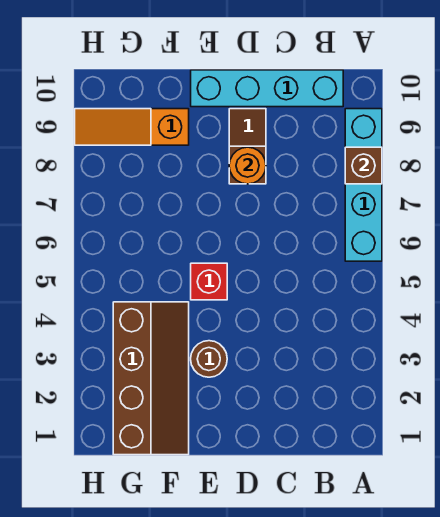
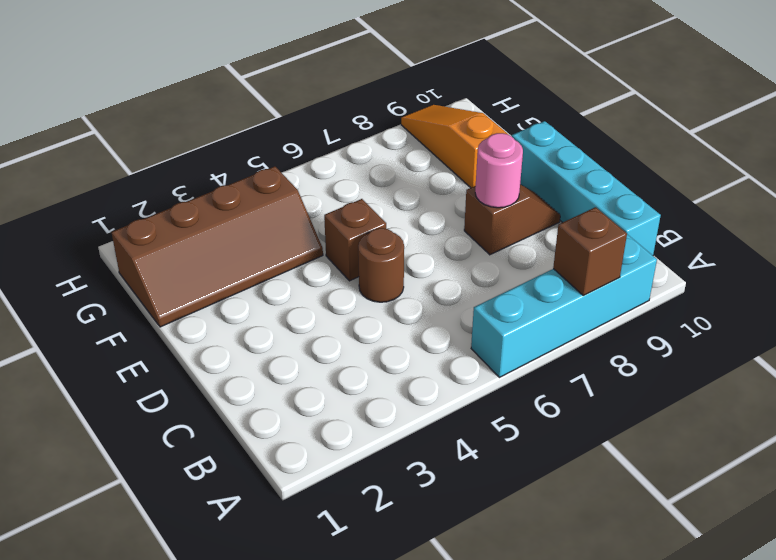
orange round brick D8 level 2 -> pink round brick D8 level 2
brown round brick E3 level 1 -> brown round brick D5 level 1
red brick E5 level 1 -> brown brick E5 level 1

